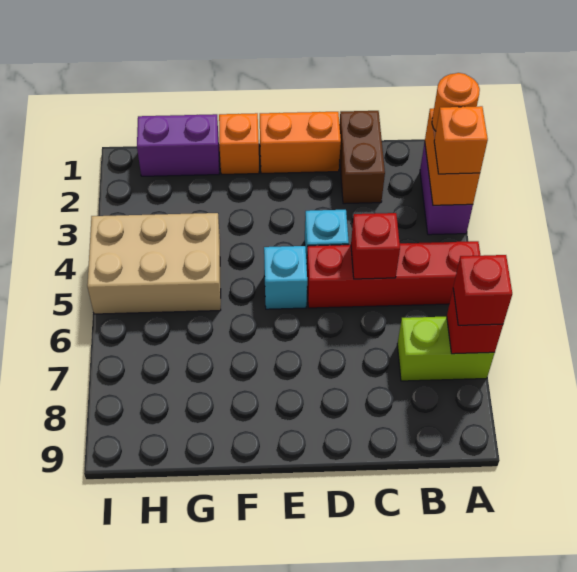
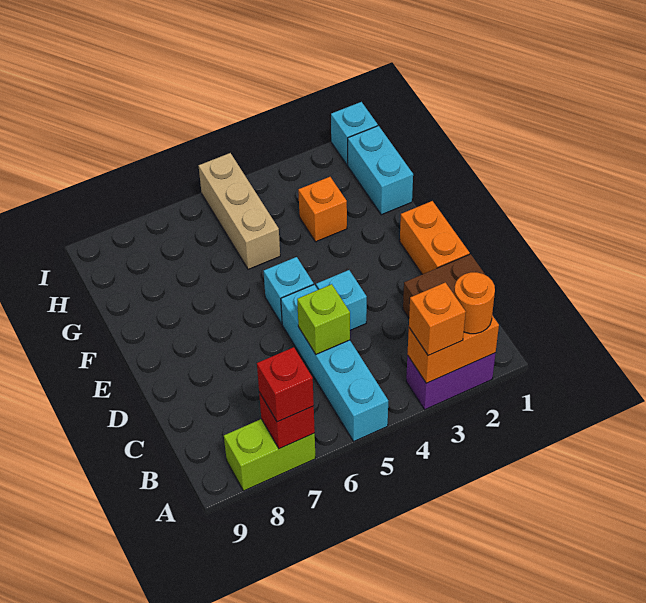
red brick A5:D5 level 1 -> cyan brick A5:D5 level 1
lime brick A7:B7 level 1 -> lime brick A7:A8 level 1
red brick C5 level 2 -> lime brick C5 level 2
orange brick F1 level 1 -> orange brick G3 level 1
purple brick G1:H1 level 1 -> cyan brick G1:H1 level 1
tan brick G4:I5 level 1 -> tan brick G5:I5 level 1
none -> cyan brick I1 level 1

